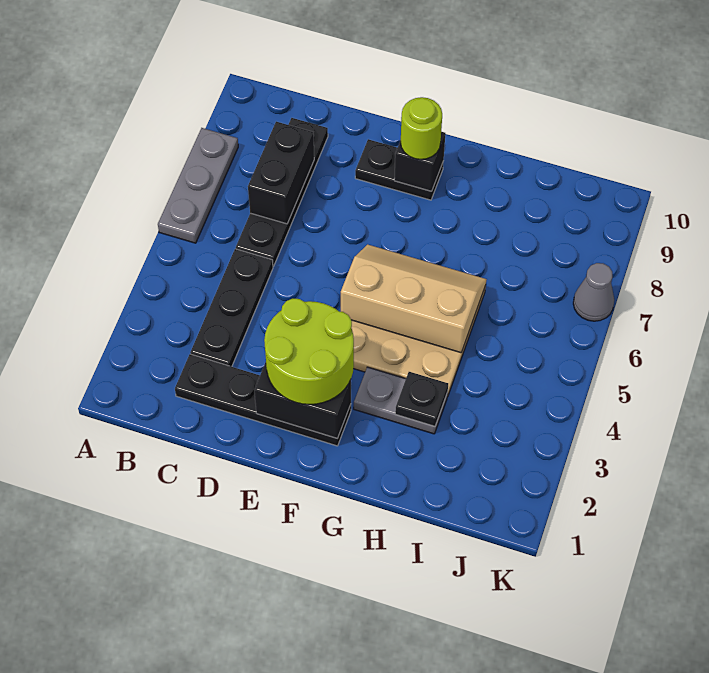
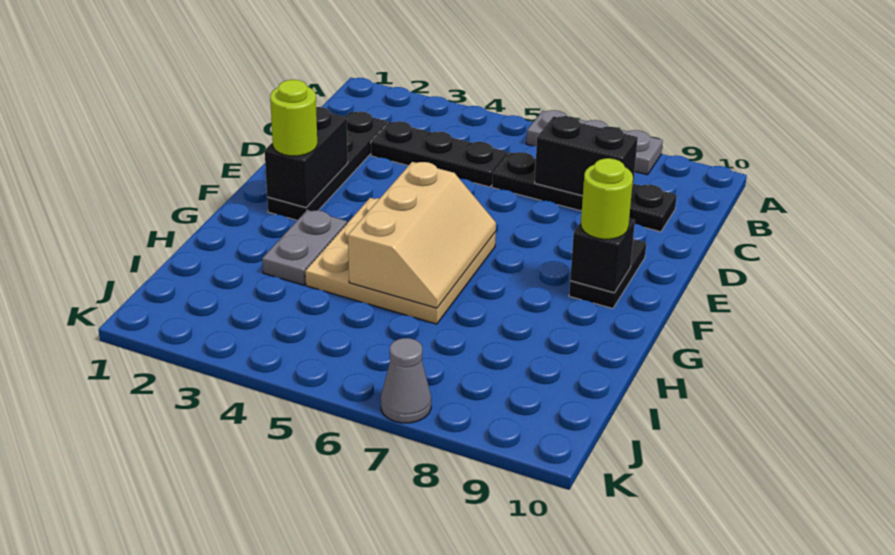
lime round brick E2:F3 level 3 -> lime round brick F2 level 3
black plate H3 level 2 -> none

